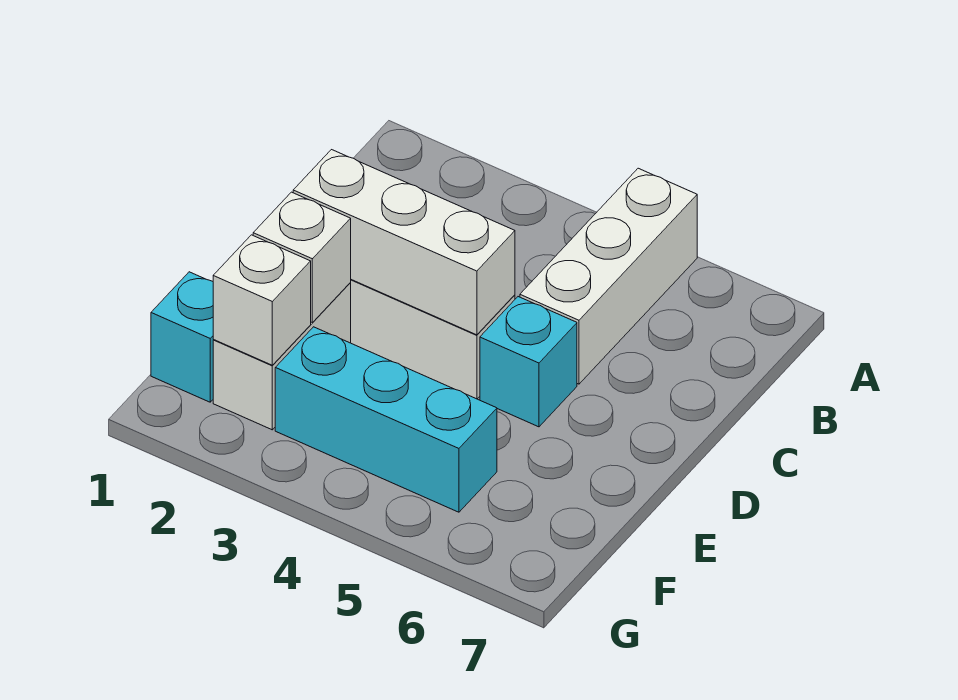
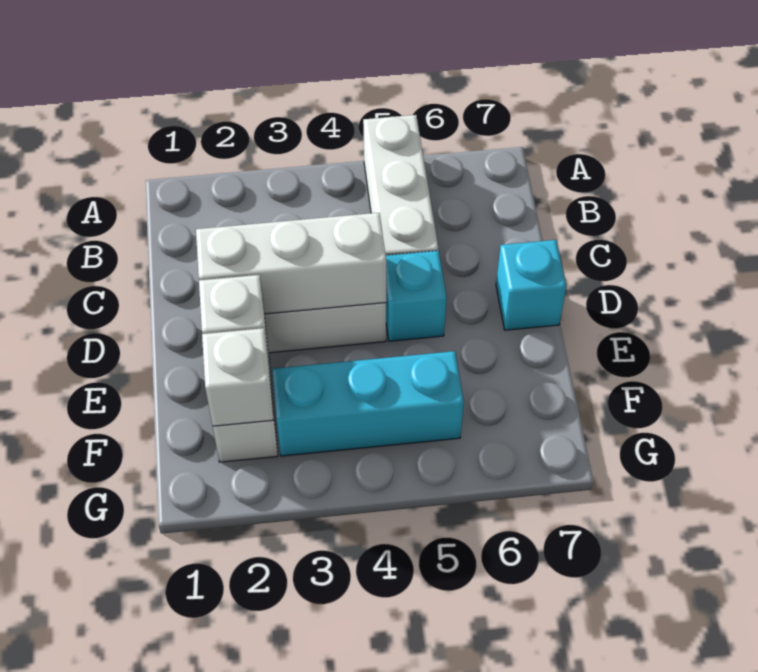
cyan brick F1 level 1 -> cyan brick D7 level 1

